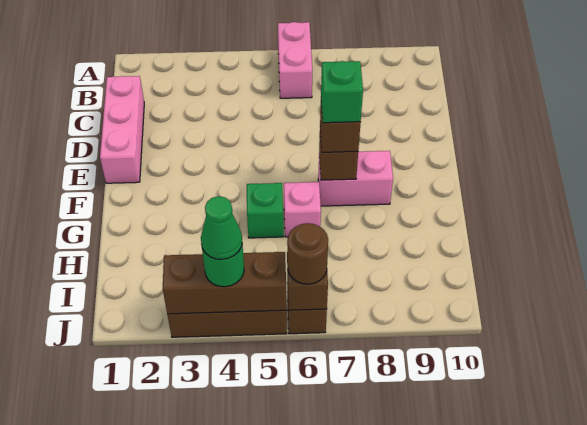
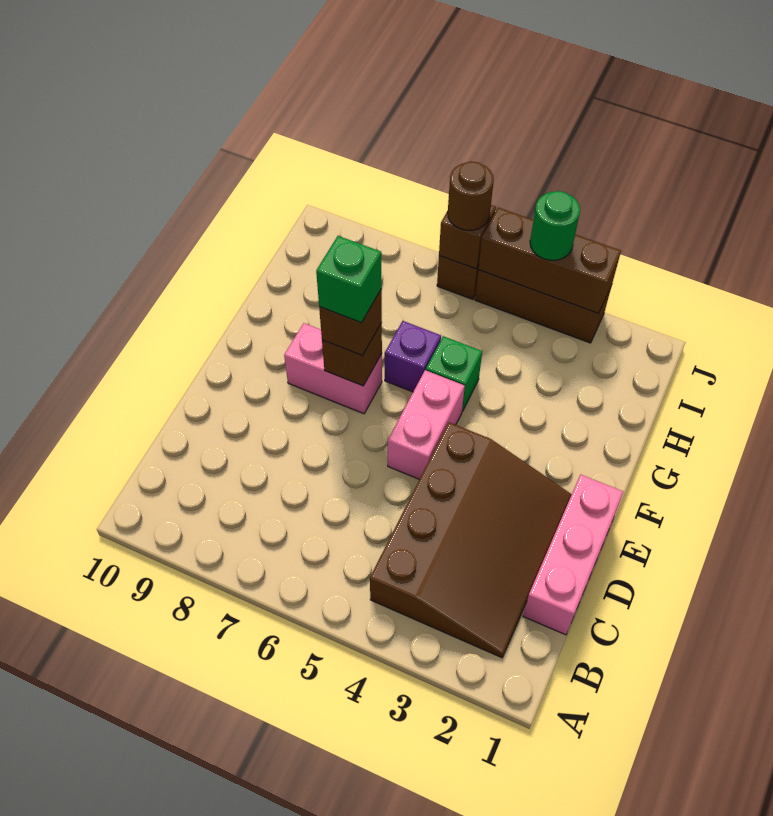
pink brick A6:B6 level 1 -> pink brick E5:F5 level 1
none -> brown slope B2:E4 level 1 top 4
pink brick G6 level 1 -> purple brick G6 level 1
green cone J4 level 4 -> none

